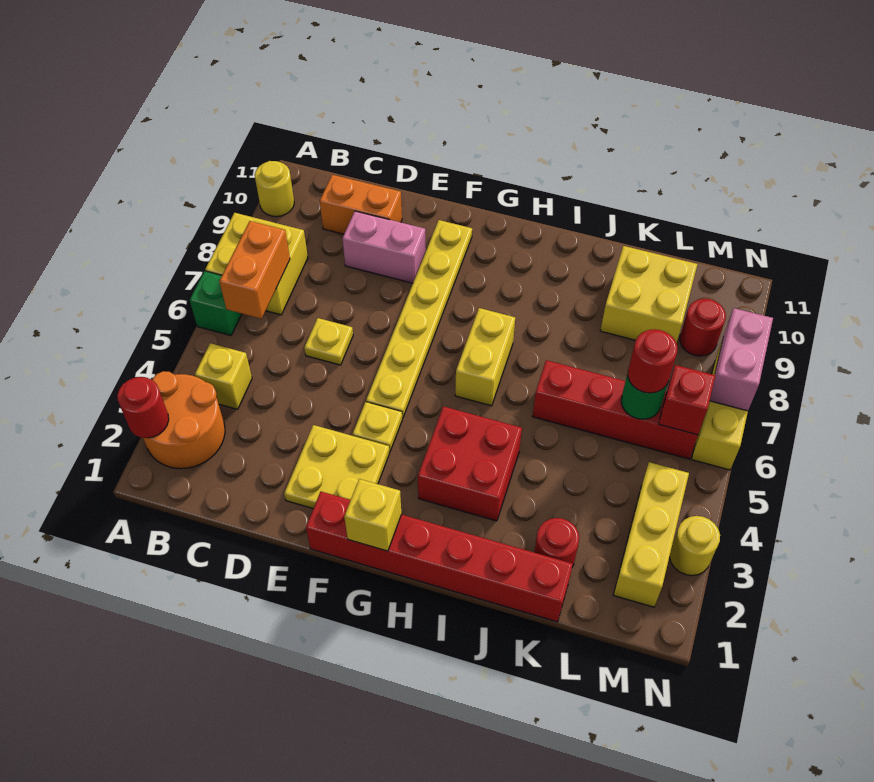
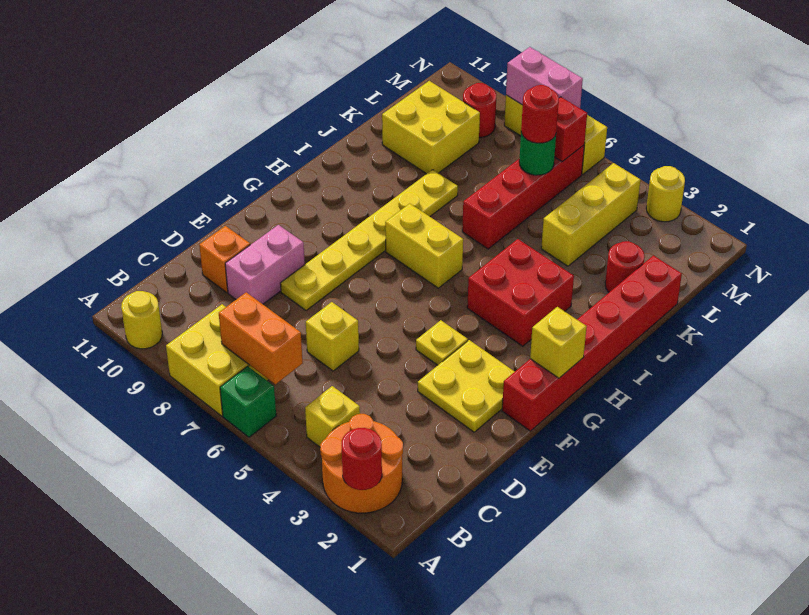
orange brick C10:D10 level 1 -> orange brick D10 level 1
yellow plate D6 level 1 -> yellow brick D6 level 1
yellow plate F5:F10 level 1 -> yellow plate E8:J8 level 1
yellow brick M2:M4 level 1 -> yellow brick K4:M4 level 1

